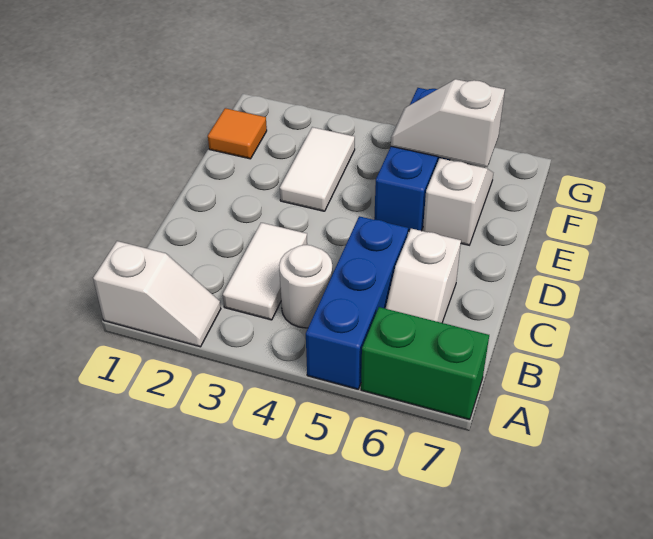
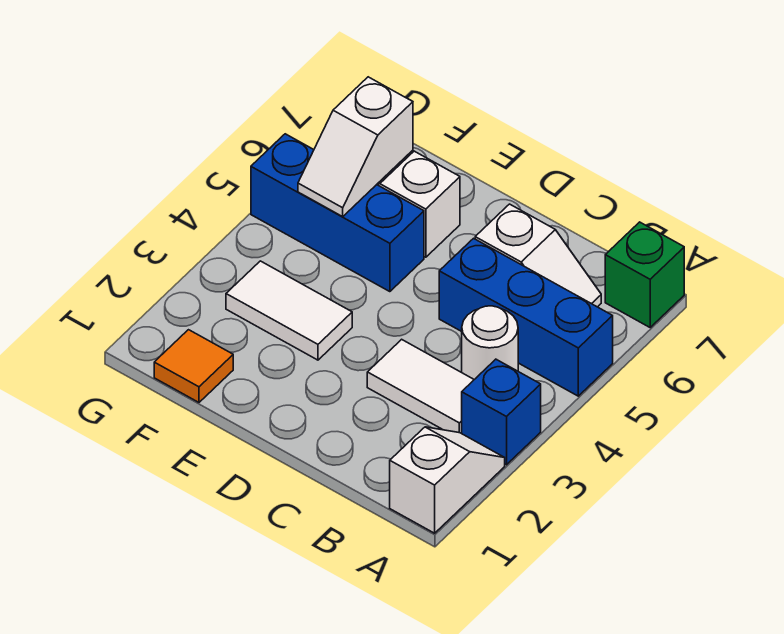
none -> blue brick A3 level 1
green brick A6:A7 level 1 -> green brick A7 level 1

